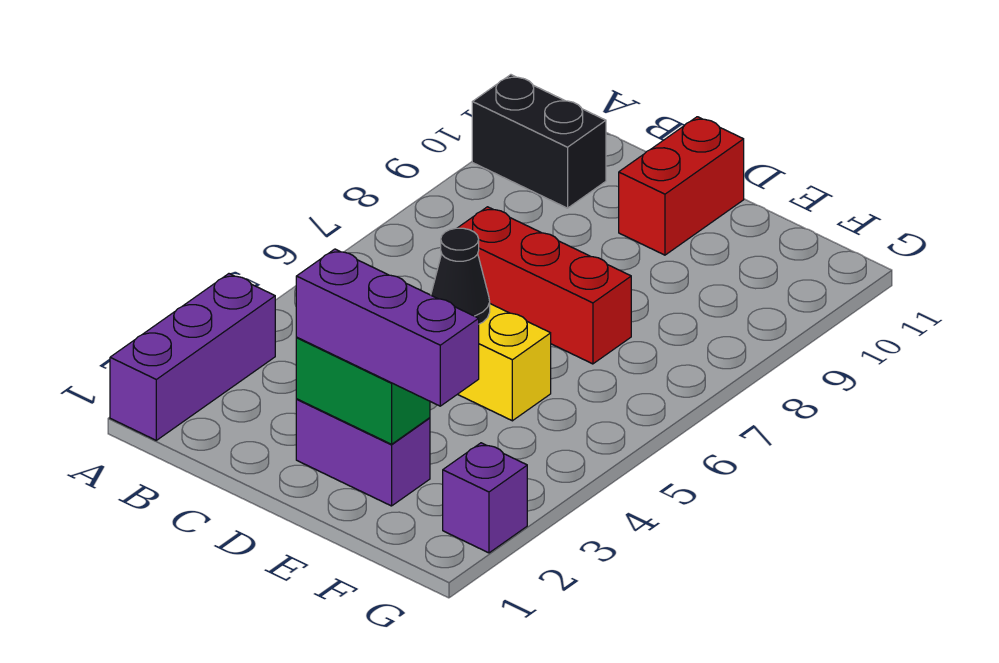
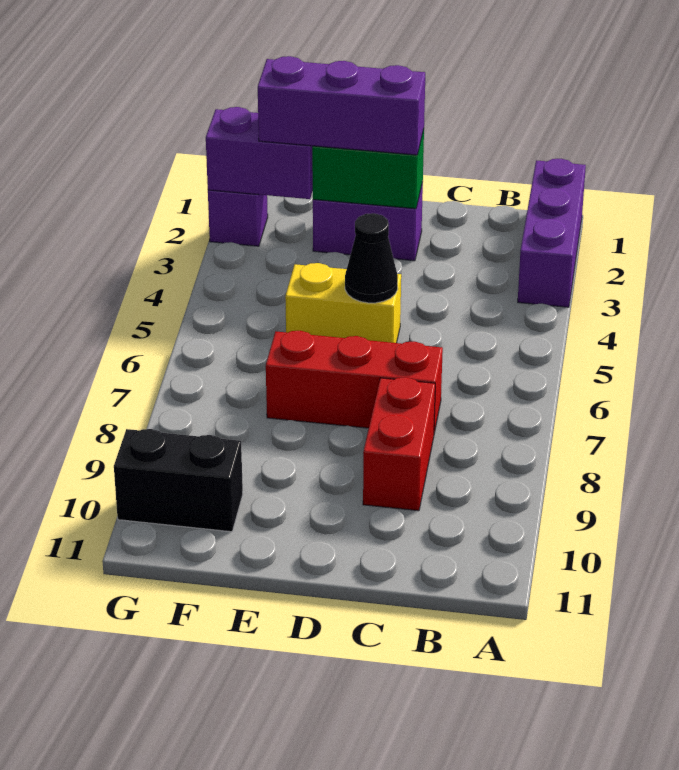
black brick A10:B10 level 1 -> black brick F10:G10 level 1
red brick D10:D11 level 1 -> red brick C8:C9 level 1
none -> purple brick F2:G2 level 2

